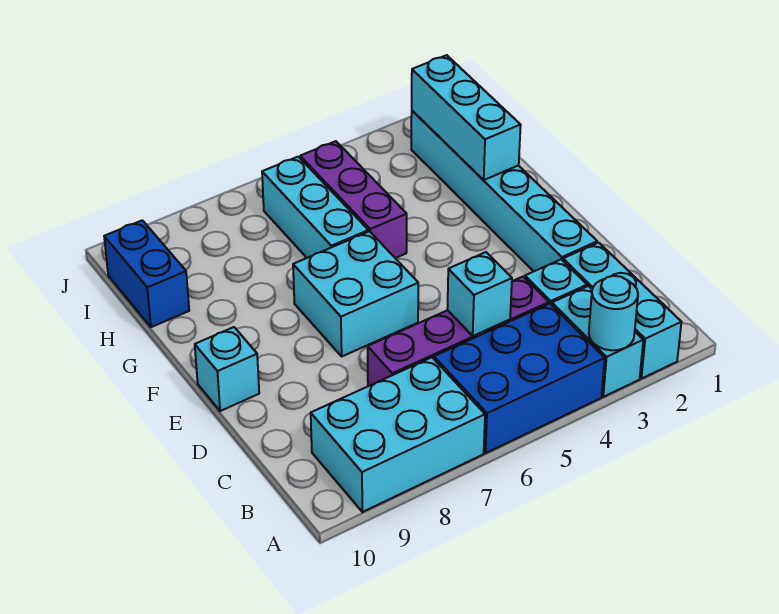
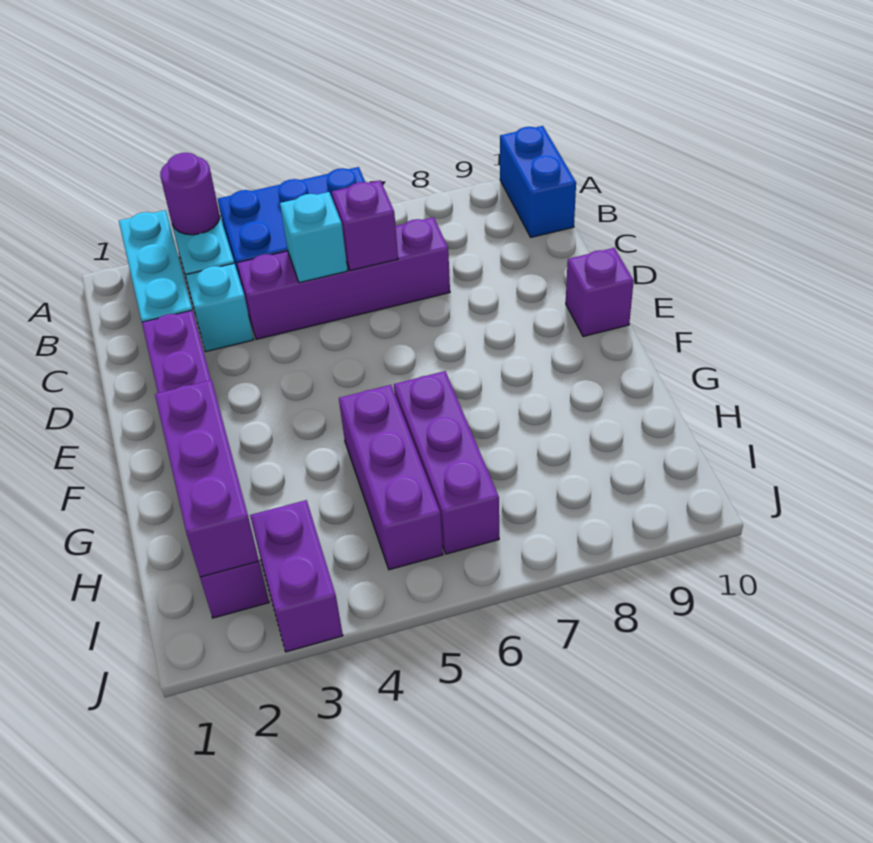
cyan round brick A3 level 2 -> purple round brick A3 level 2
cyan brick A7:B9 level 1 -> none
none -> purple brick C6 level 2
cyan brick D2:I2 level 1 -> purple brick D2:I2 level 1
cyan brick E6:F7 level 1 -> none
cyan brick E10 level 1 -> purple brick E10 level 1
cyan brick G2:I2 level 2 -> purple brick G2:I2 level 2
cyan brick G6:I6 level 1 -> purple brick G6:I6 level 1
blue brick H10:I10 level 1 -> blue brick A10:B10 level 1
none -> purple brick I3:J3 level 1

